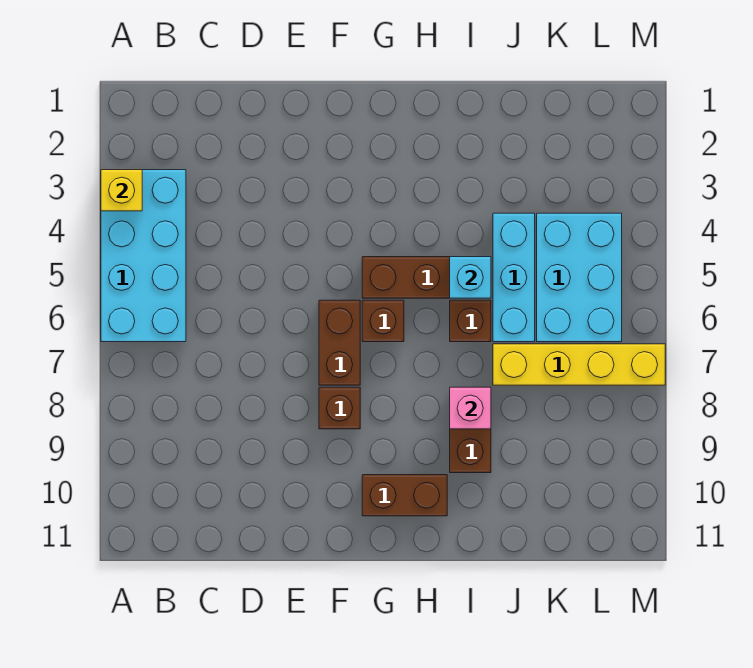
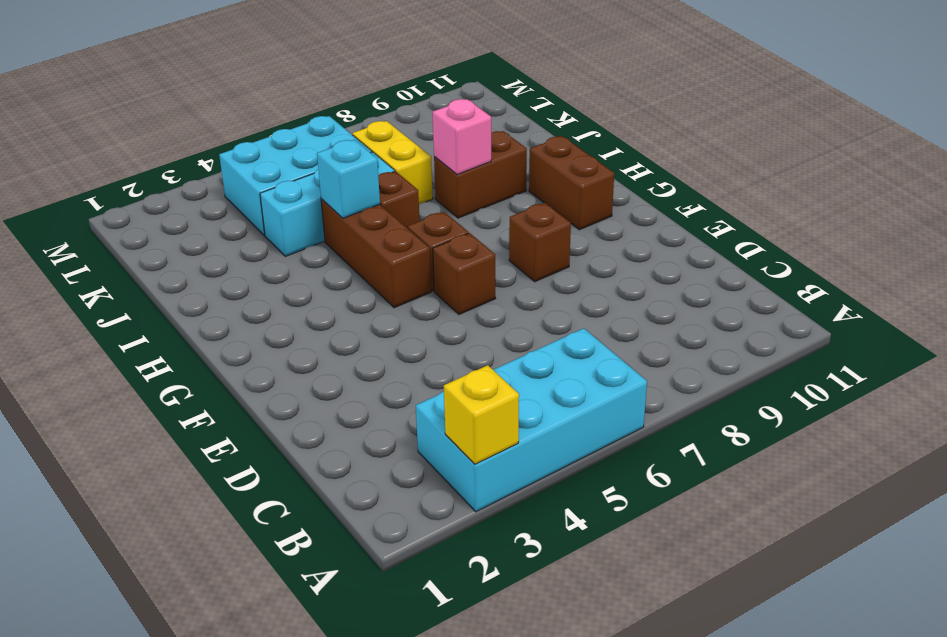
brown brick F6:F7 level 1 -> brown brick F6 level 1
yellow brick J7:M7 level 1 -> yellow brick J7:K7 level 1

